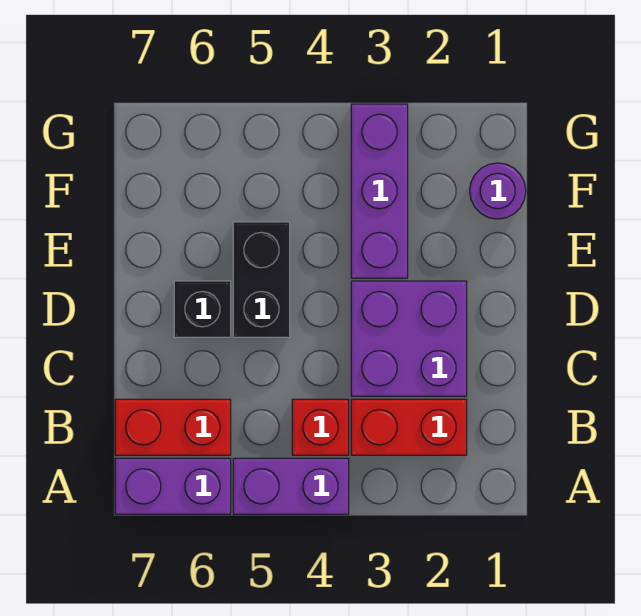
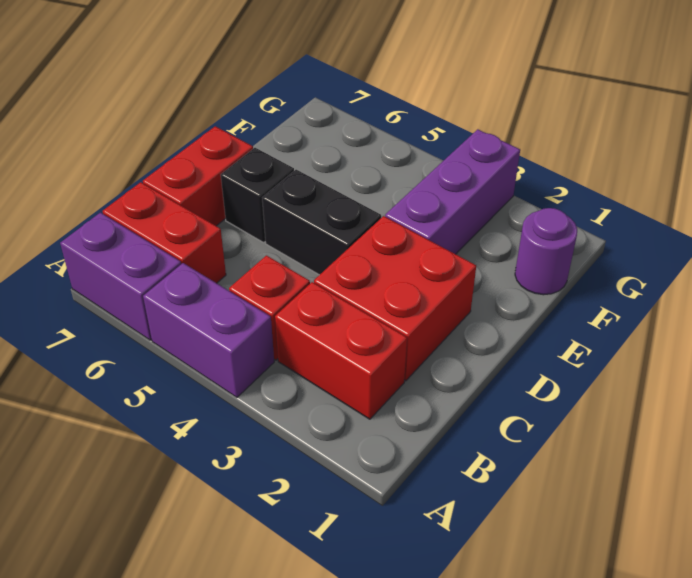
purple brick C2:D3 level 1 -> red brick C2:D3 level 1
none -> red brick C7:D7 level 1
black brick D5:E5 level 1 -> black brick D4:D5 level 1

